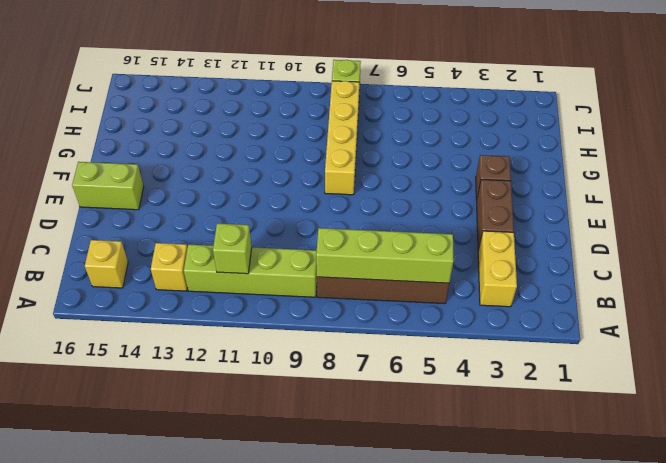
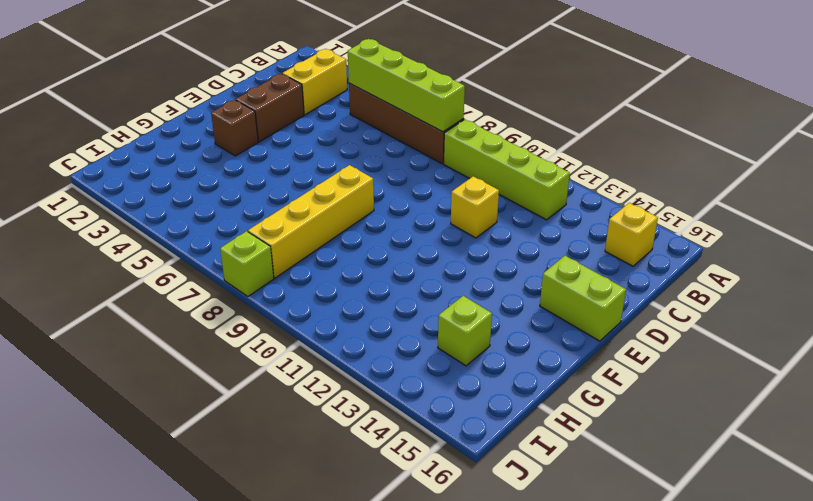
lime brick B11 level 2 -> lime brick H14 level 1
yellow brick B13 level 1 -> yellow brick D11 level 1

